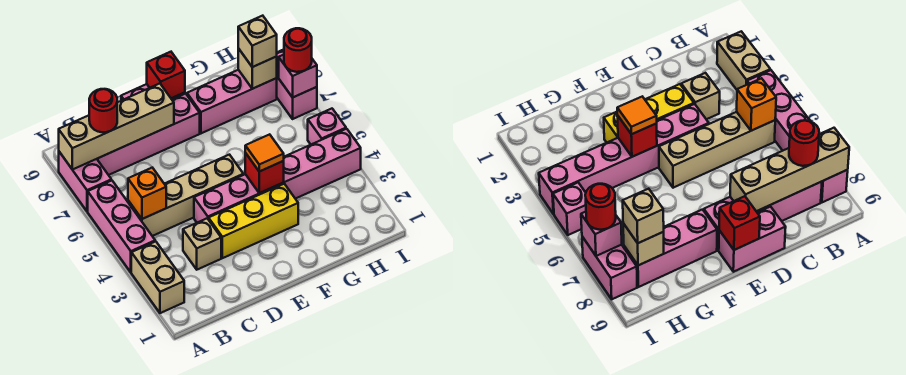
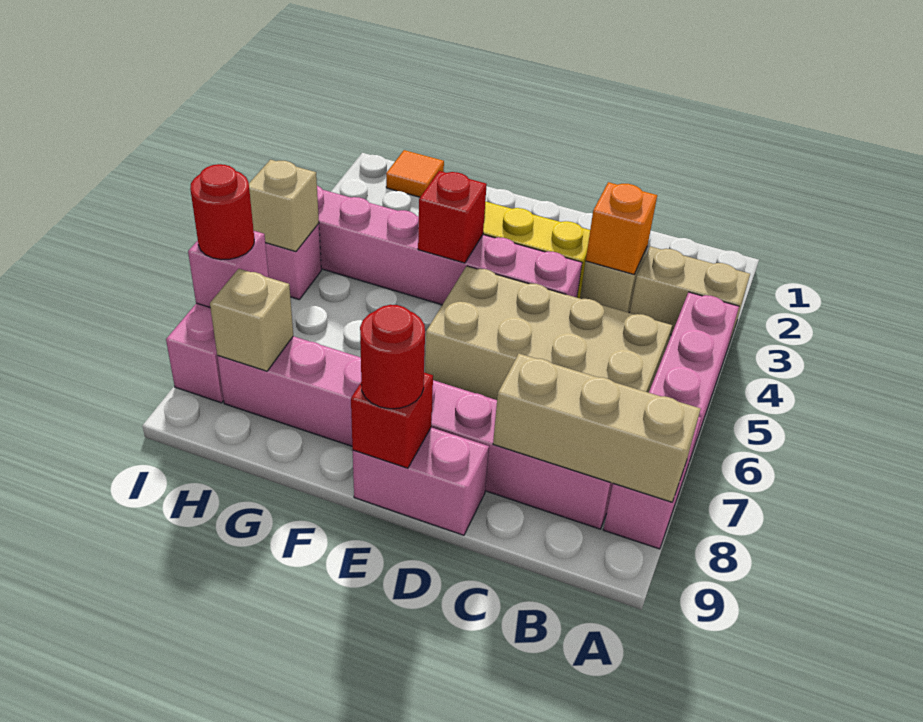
tan brick A2:A3 level 1 -> tan brick A3:B3 level 1
tan brick A8:D8 level 2 -> tan brick A8:C8 level 2
tan brick B5:E5 level 1 -> tan brick B5:E6 level 1
orange brick B5 level 2 -> orange brick C3 level 2
red round brick B8 level 3 -> red round brick E9 level 3
orange tile F4 level 3 -> orange tile H1 level 1
tan brick H8 level 3 -> tan brick I5 level 2

